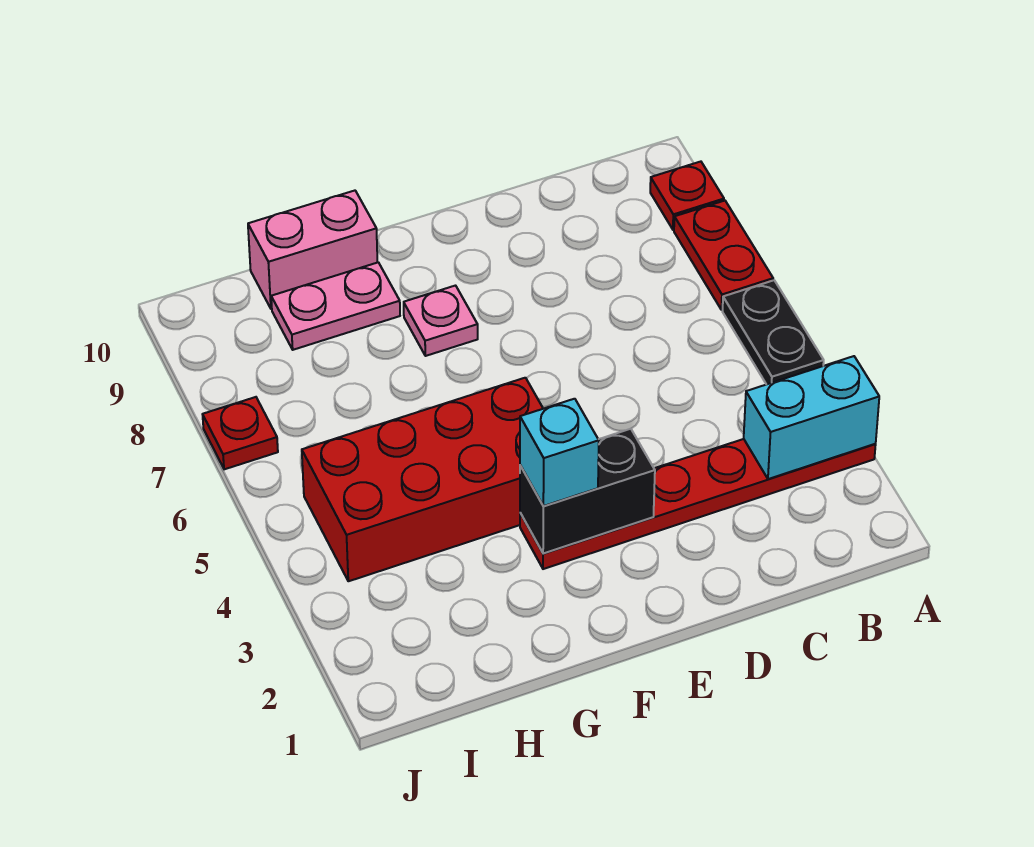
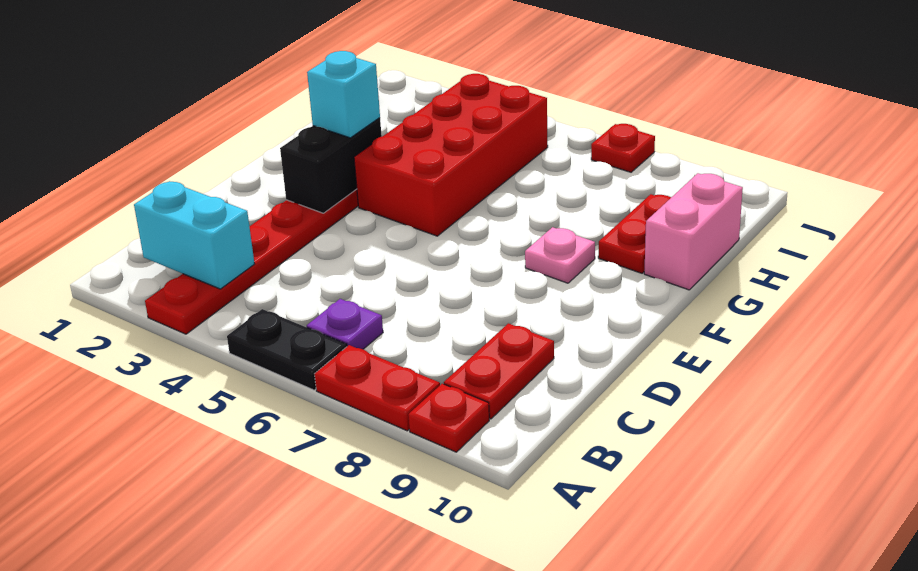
cyan brick A3:B3 level 2 -> cyan brick B2:B3 level 2
none -> purple plate B6 level 1
none -> red plate B9:C9 level 1
pink plate G9:H9 level 1 -> red plate G9:H9 level 1

